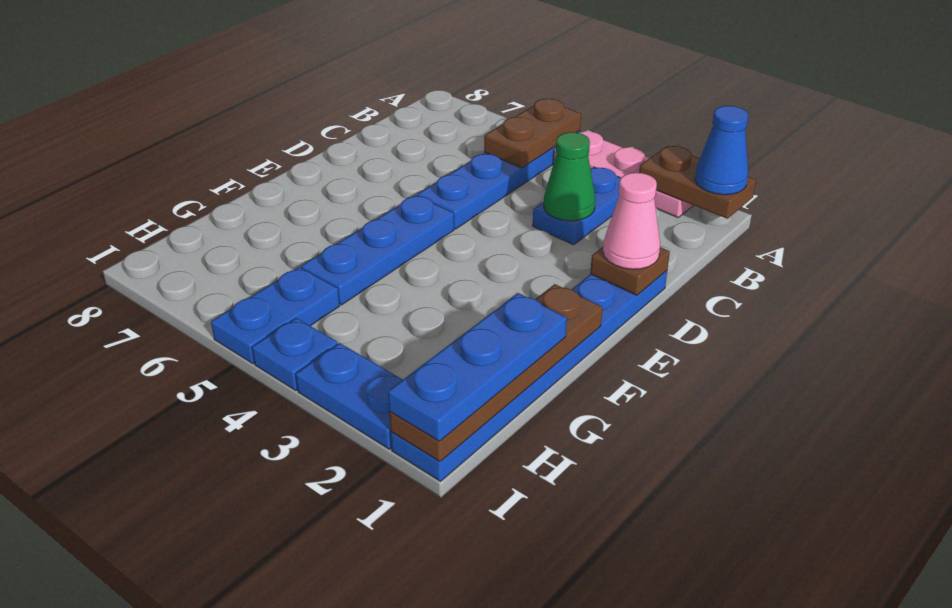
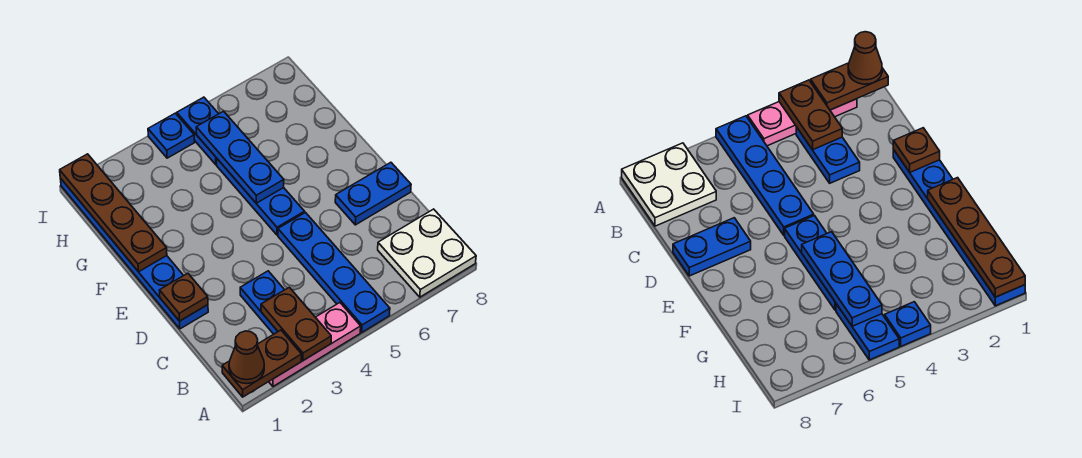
blue cone A1 level 3 -> brown cone A1 level 3
brown plate A5:B5 level 2 -> brown plate A3:B3 level 2
none -> white plate A7:B8 level 1
green cone C3 level 2 -> none
pink cone D1 level 3 -> none
blue plate G1:I1 level 3 -> blue plate F5:H5 level 2
blue plate I2:I3 level 1 -> blue plate D7:D8 level 1

